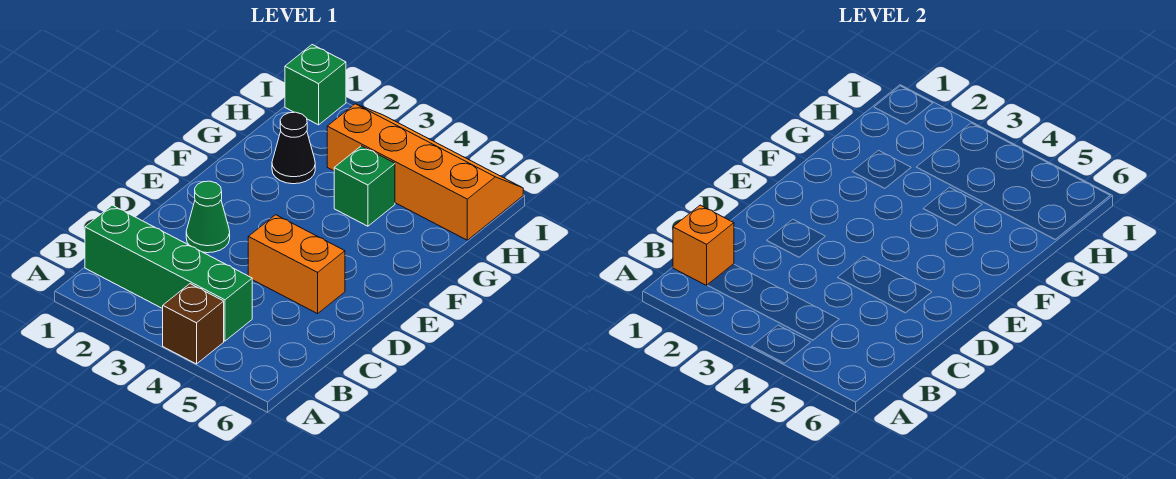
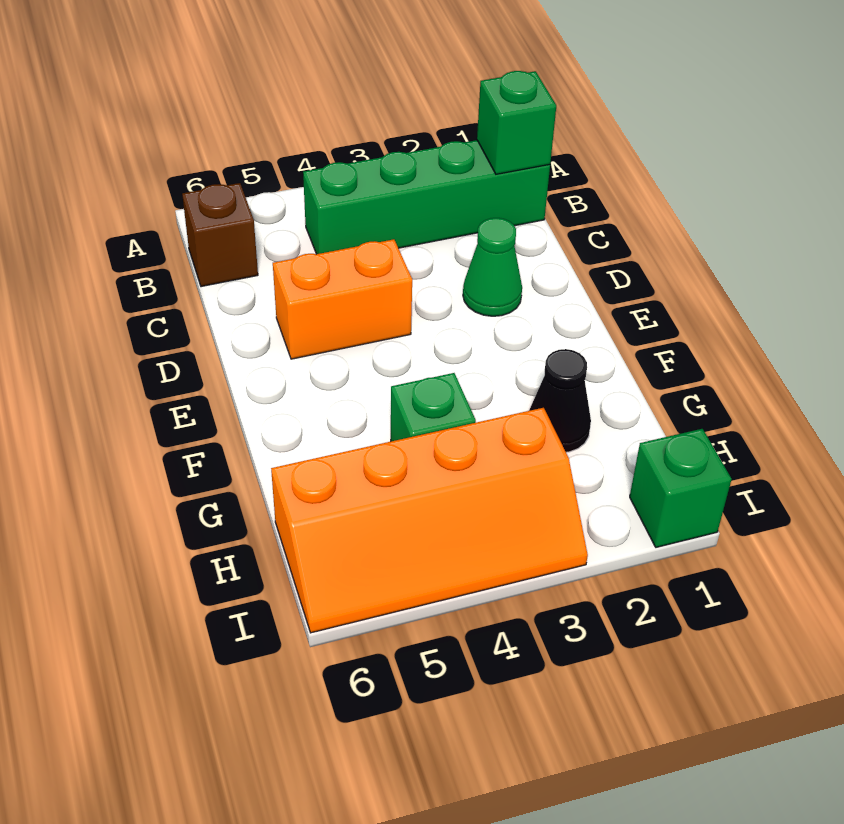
brown brick A4 level 1 -> brown brick B6 level 1
orange brick B1 level 2 -> green brick B1 level 2

